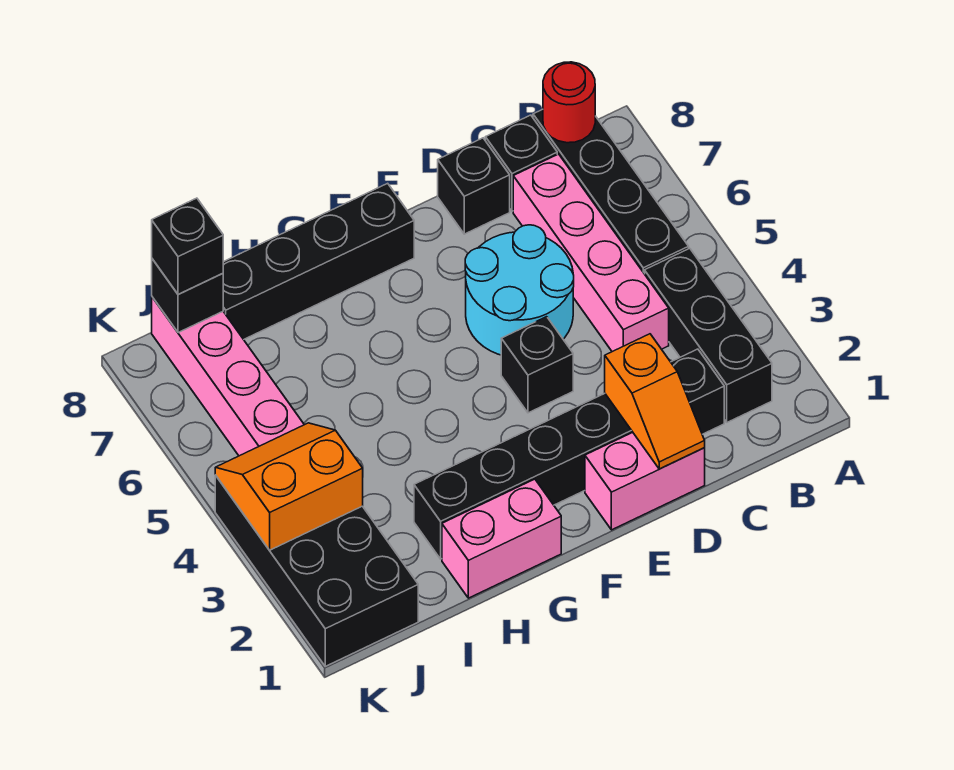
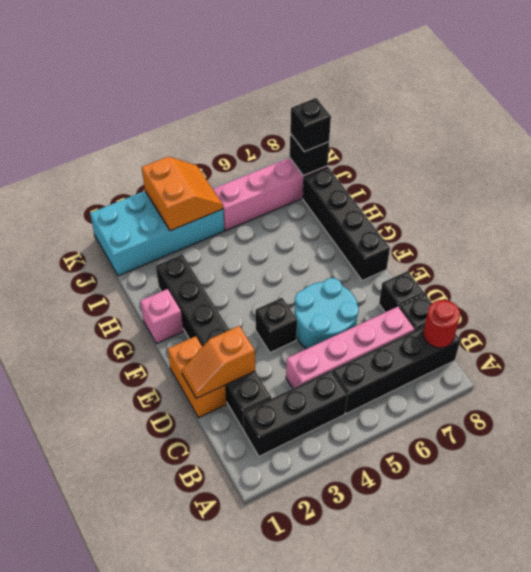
pink brick D1:E1 level 1 -> orange brick D1:E1 level 1
pink brick G1:H1 level 1 -> pink brick G1 level 1
black brick J1:K4 level 1 -> cyan brick J1:K4 level 1

